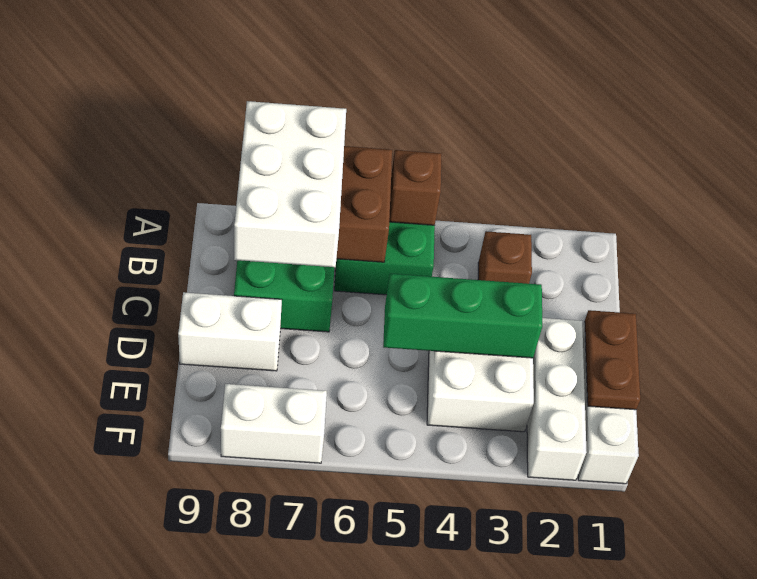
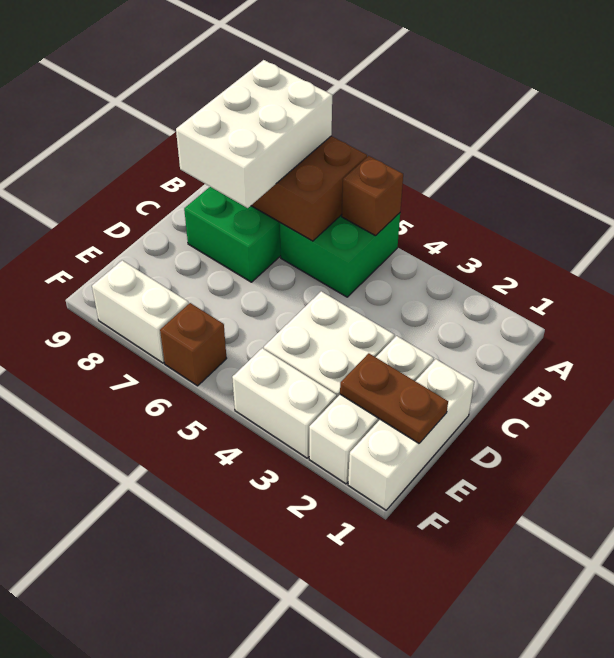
brown brick B3 level 1 -> brown brick F6 level 1
brown plate D1:E1 level 2 -> brown plate E1:E2 level 2
green brick D3:D5 level 2 -> none
white brick D8:D9 level 1 -> white brick F3:F4 level 1

